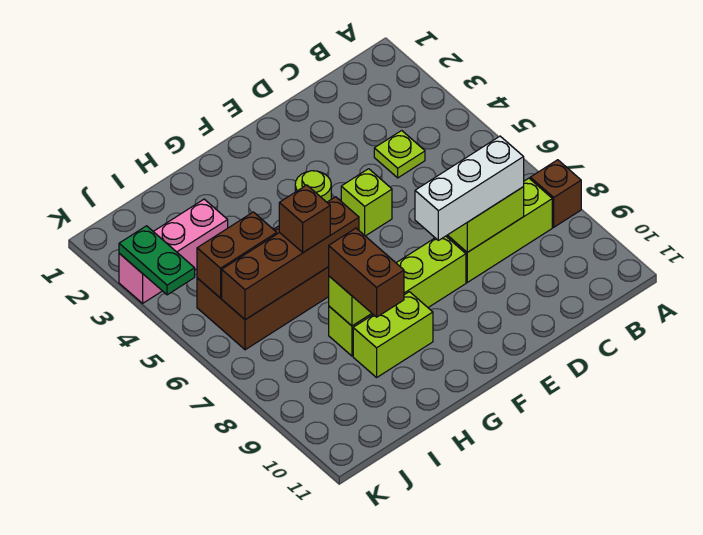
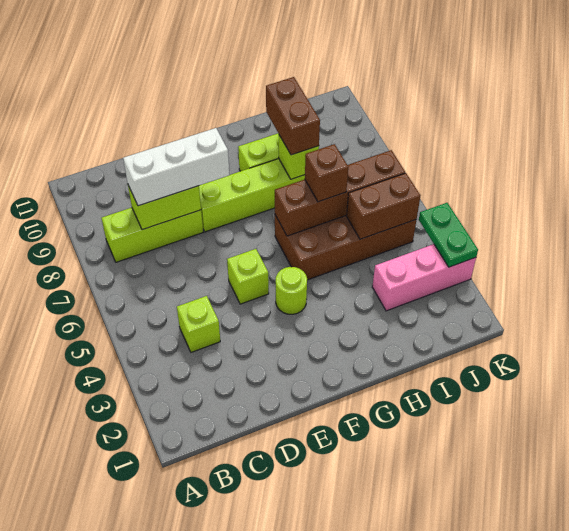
brown brick A8 level 1 -> none
lime plate C4 level 1 -> lime brick C4 level 1

